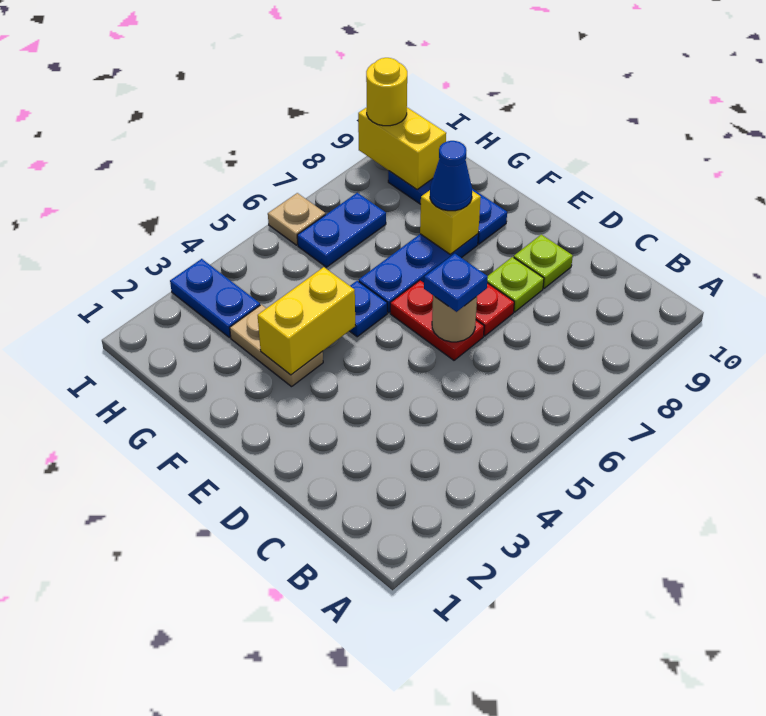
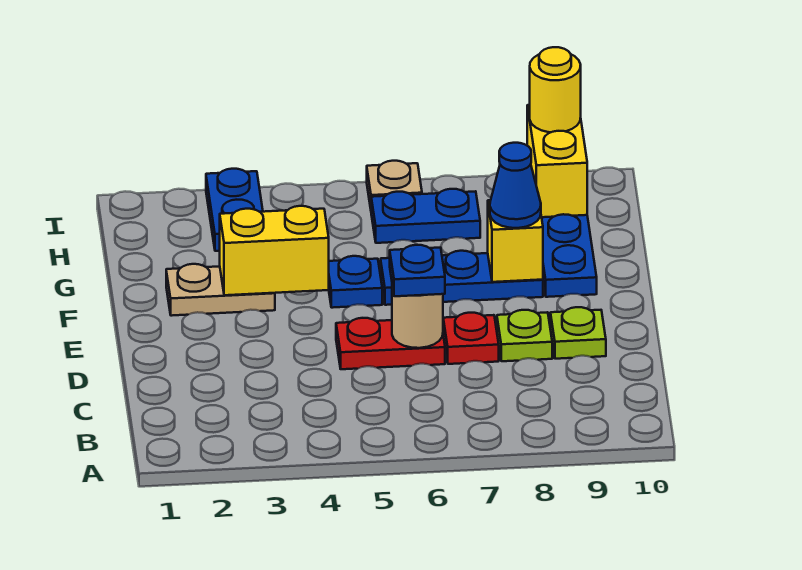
red plate D6:E6 level 1 -> red plate D5:D6 level 1
tan plate F3:G3 level 1 -> tan plate F2:F3 level 1

